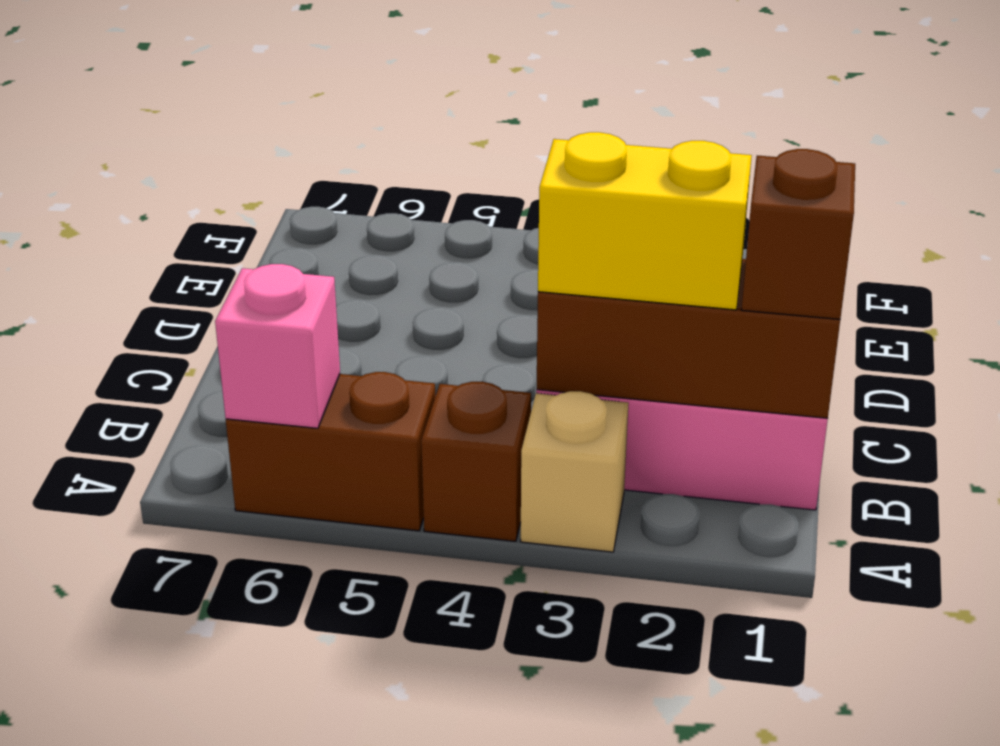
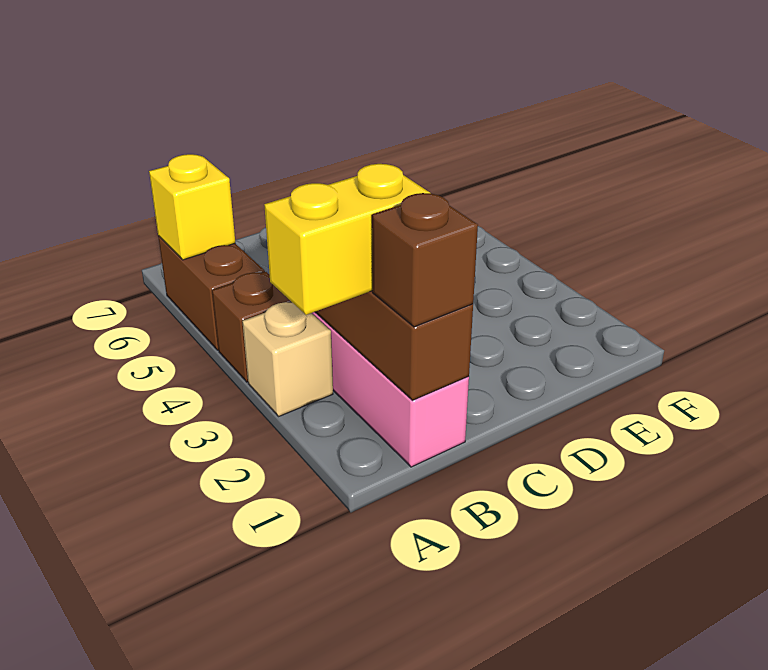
pink brick A6 level 2 -> yellow brick A6 level 2
yellow brick B2:B3 level 3 -> yellow brick A2:B2 level 3

